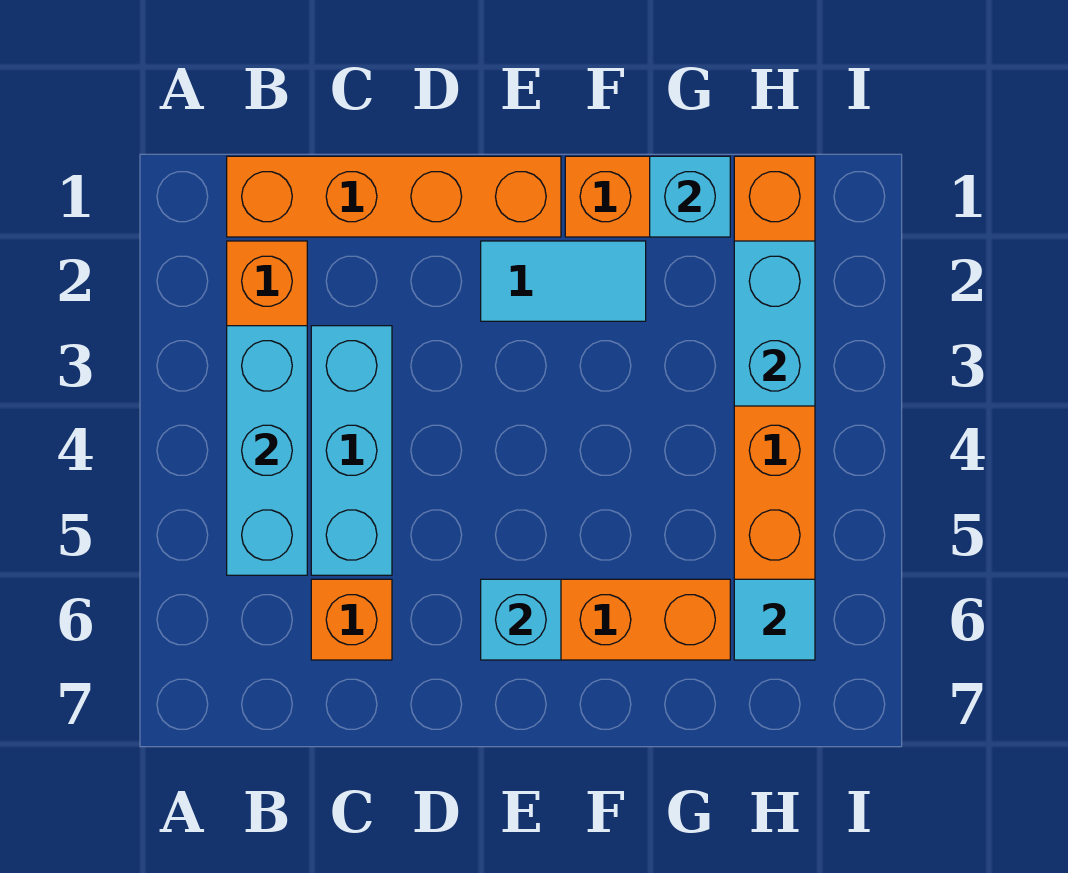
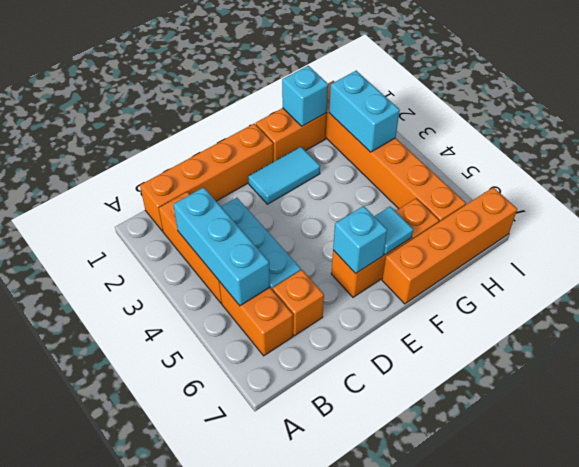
none -> orange brick B5:B6 level 1
none -> orange brick F7:I7 level 1
cyan tile H6 level 2 -> cyan tile F6 level 2

